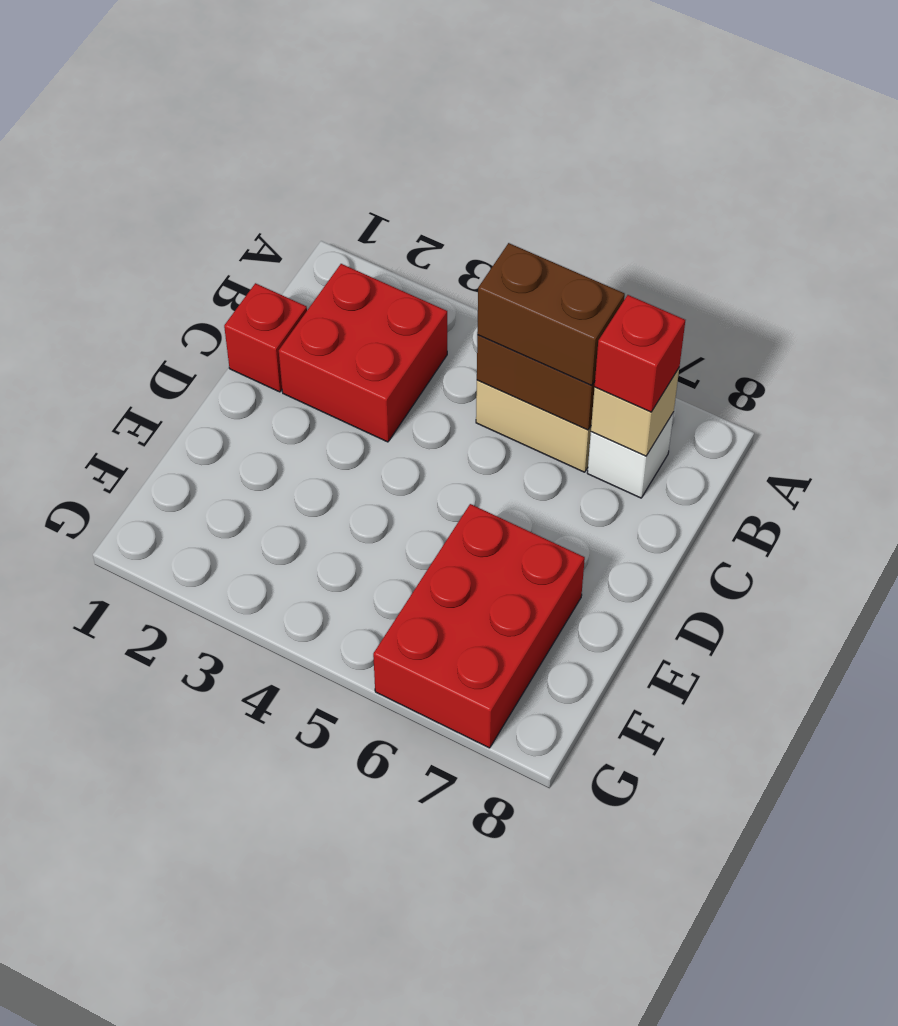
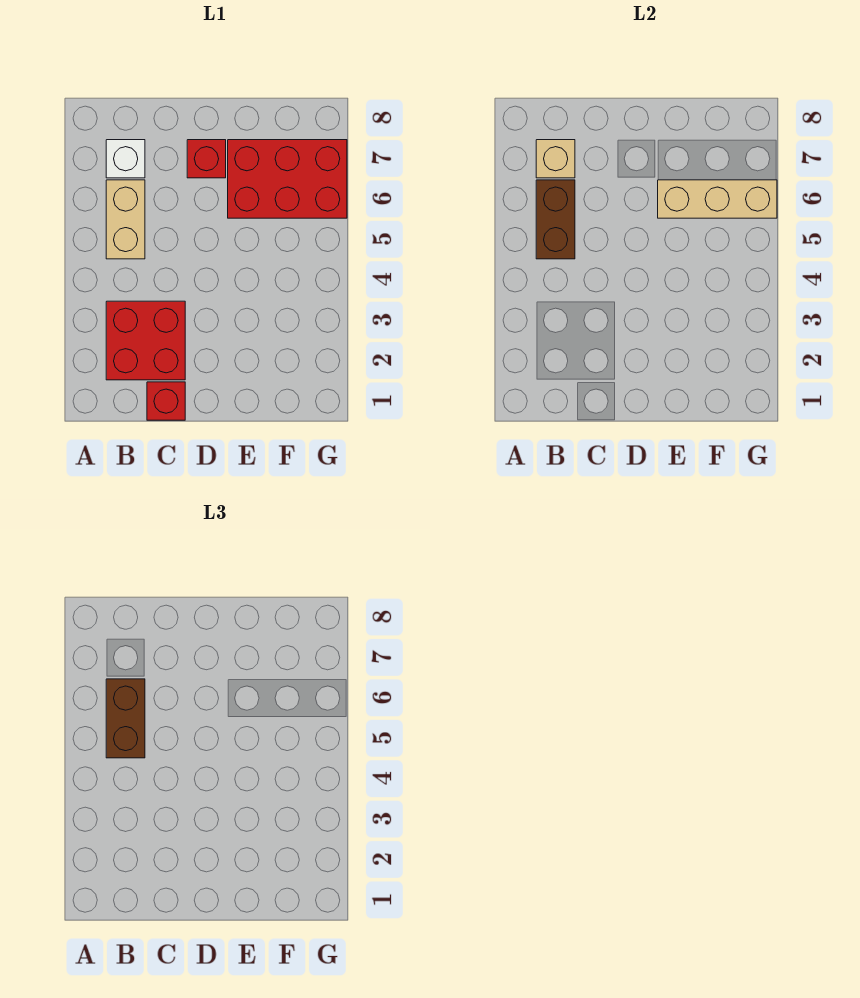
red brick B7 level 3 -> red brick D7 level 1
none -> tan brick E6:G6 level 2

